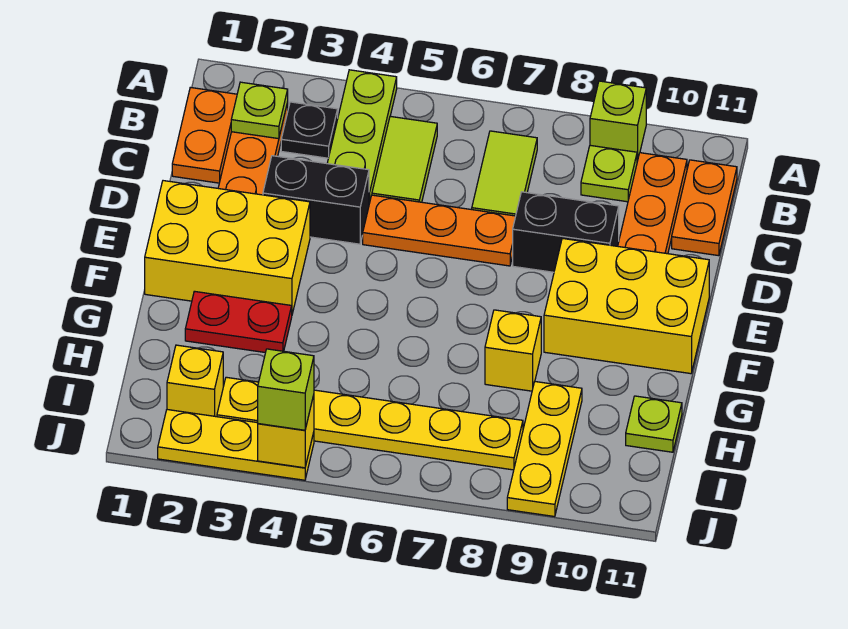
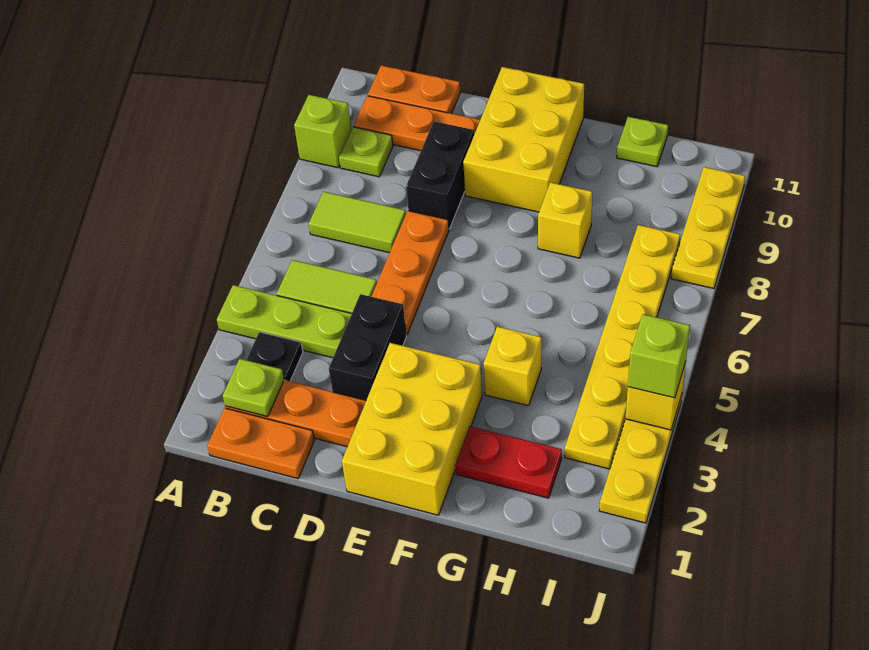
red plate G2:G3 level 1 -> red plate G2:H2 level 1
yellow plate H9:J9 level 1 -> yellow plate J8:J10 level 1
yellow brick I2 level 1 -> yellow brick G4 level 1

